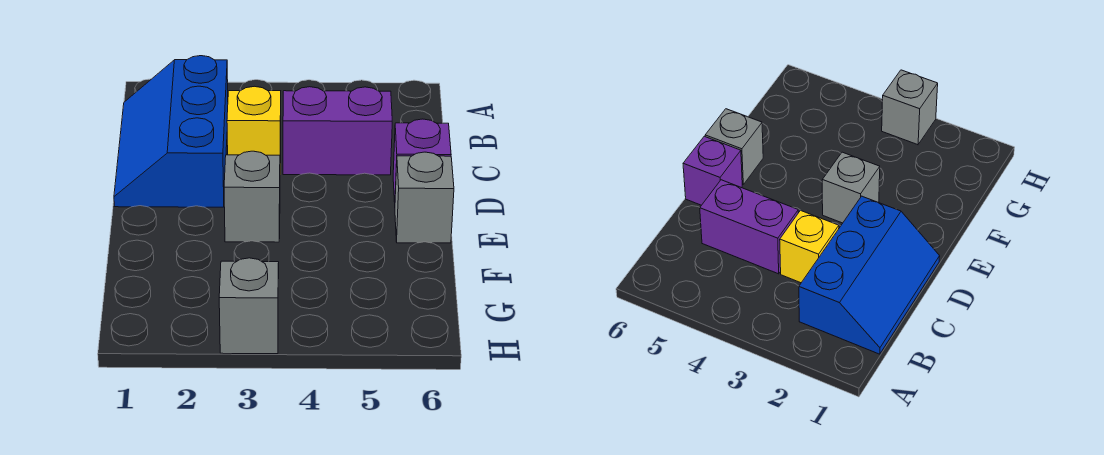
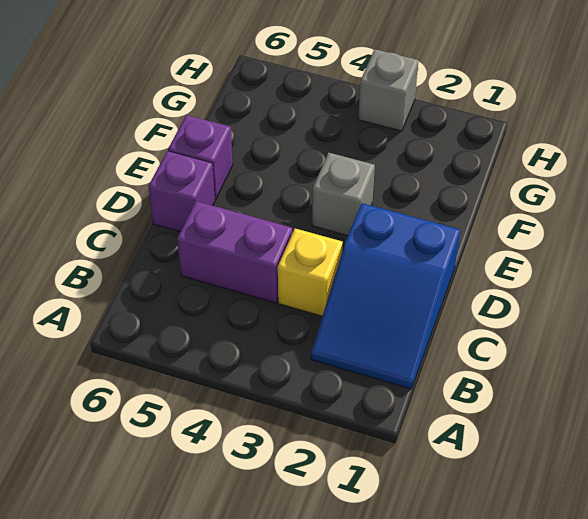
blue slope B1:D2 level 1 top 2 -> blue slope B1:D2 level 1 top D
grey brick E6 level 1 -> purple brick E6 level 1

